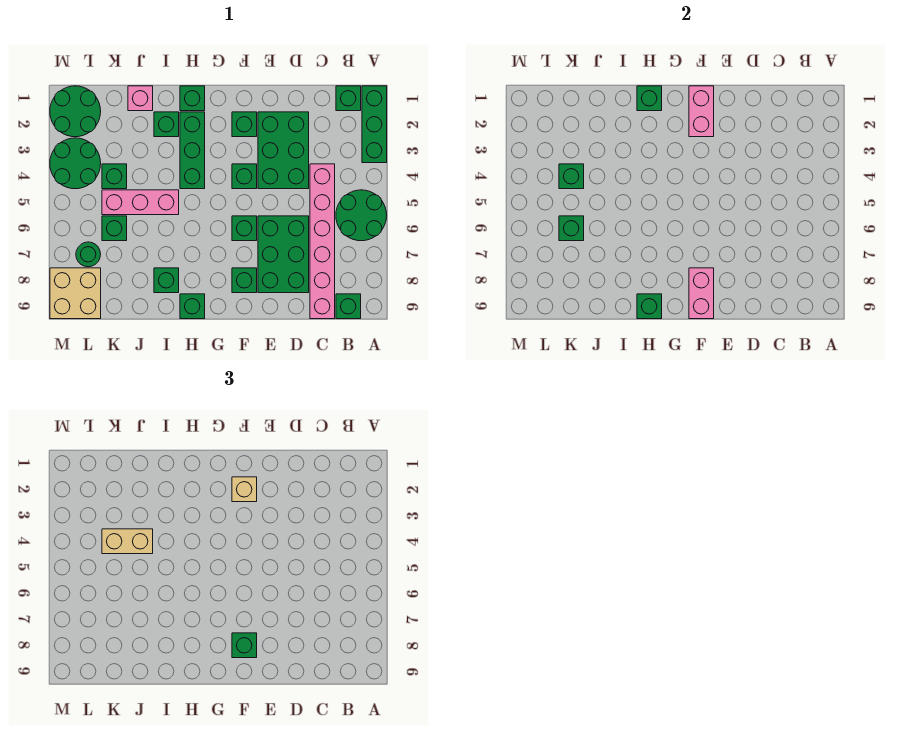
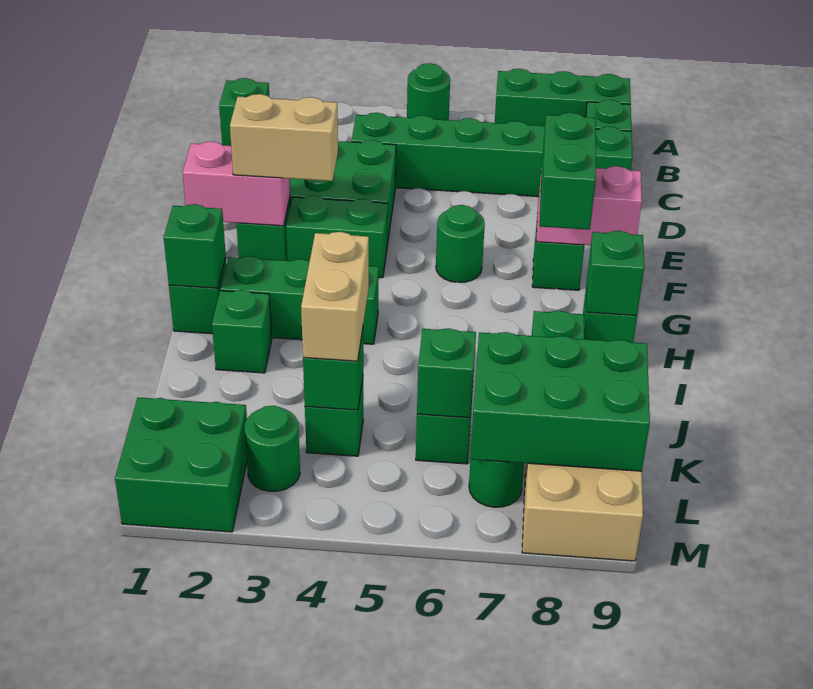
green brick A1:A3 level 1 -> green brick A7:A9 level 1
green round brick A5:B6 level 1 -> green round brick A5 level 1
pink brick C4:C9 level 1 -> green brick C4:C9 level 1
green brick D6:E8 level 1 -> green brick K7:L9 level 2
tan brick F2 level 3 -> tan brick F2:F3 level 3
green brick F4 level 1 -> green brick F3:F4 level 1
green brick F6 level 1 -> green round brick F6 level 1
green brick F8 level 3 -> green brick F8:G8 level 3
pink brick I5:K5 level 1 -> none
pink brick J1 level 1 -> none
green round brick L1:M2 level 1 -> green brick L1:M2 level 1
green round brick L3:M4 level 1 -> green round brick L3 level 1

